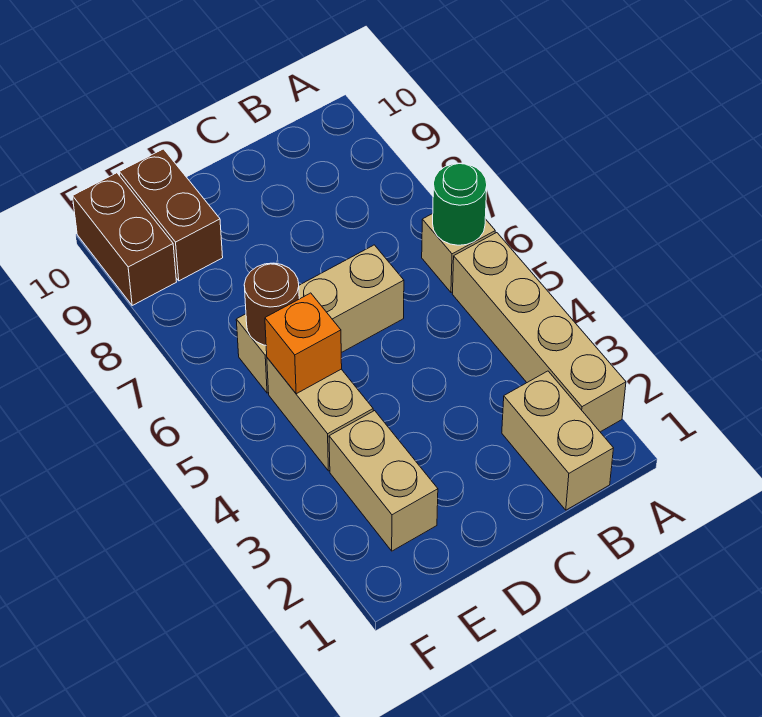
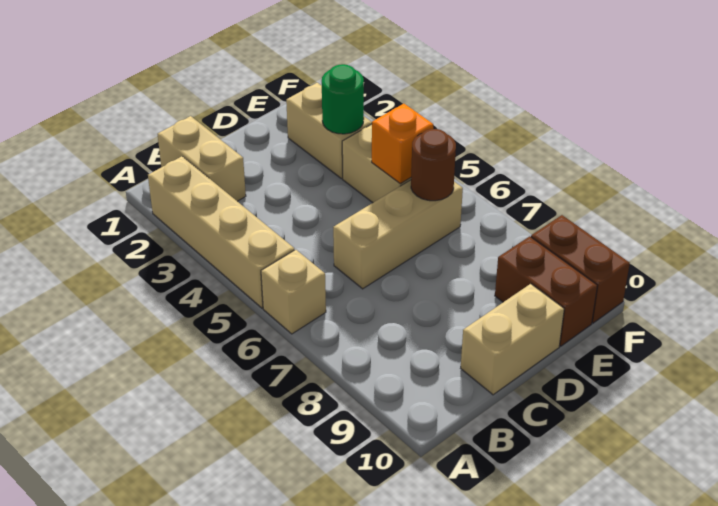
green round brick A6 level 2 -> green round brick E3 level 2
none -> tan brick C10:D10 level 1

